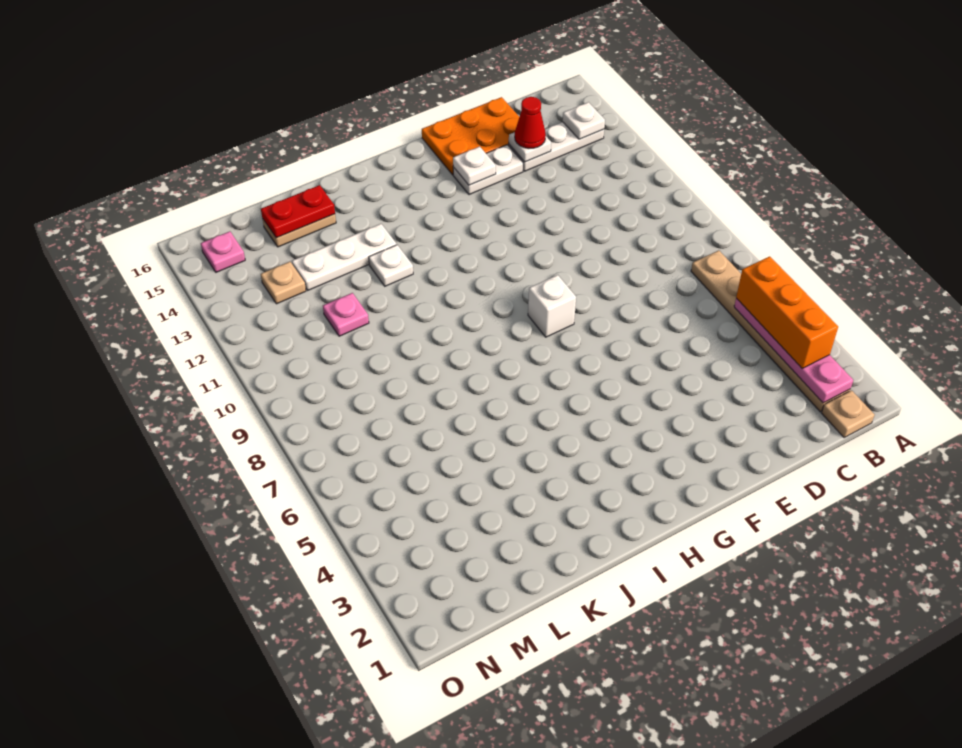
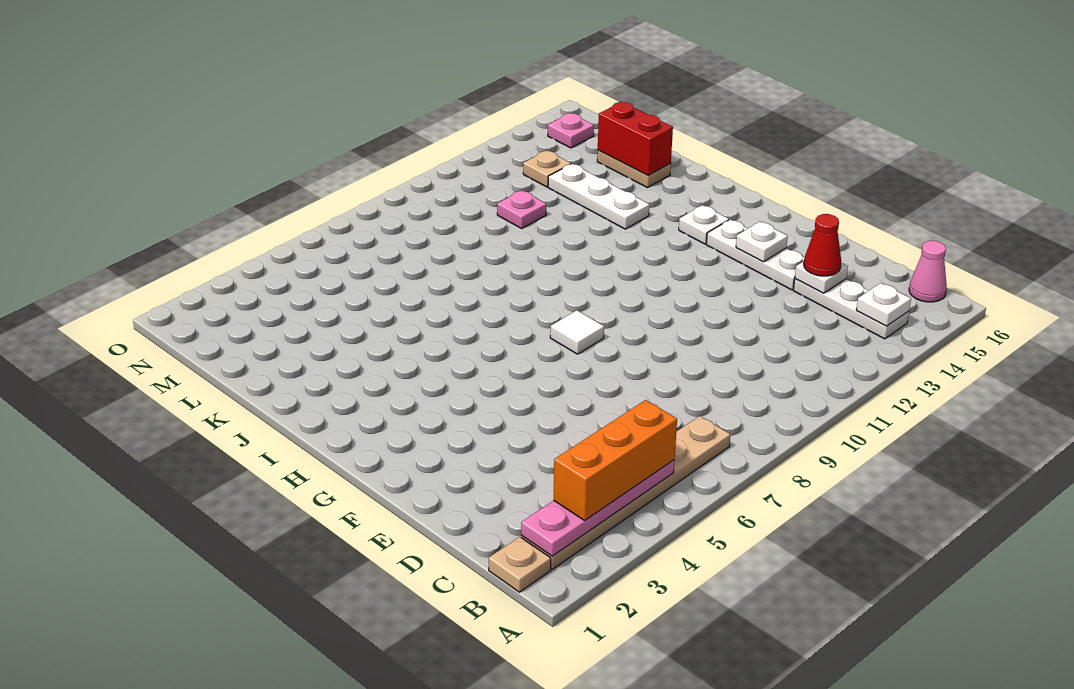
none -> pink cone B16 level 1
orange plate D15:F16 level 1 -> none
white plate E14:F14 level 1 -> white plate E14:G14 level 1
white brick G8 level 1 -> white tile G8 level 1
white plate J12 level 1 -> white plate H14 level 1
red plate K15:L15 level 2 -> red brick K15:L15 level 2

